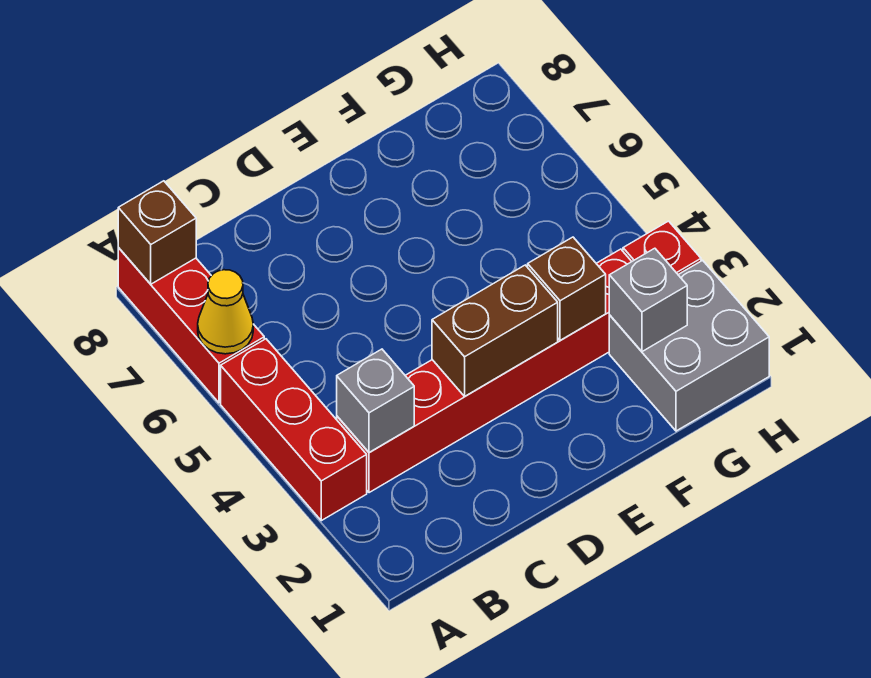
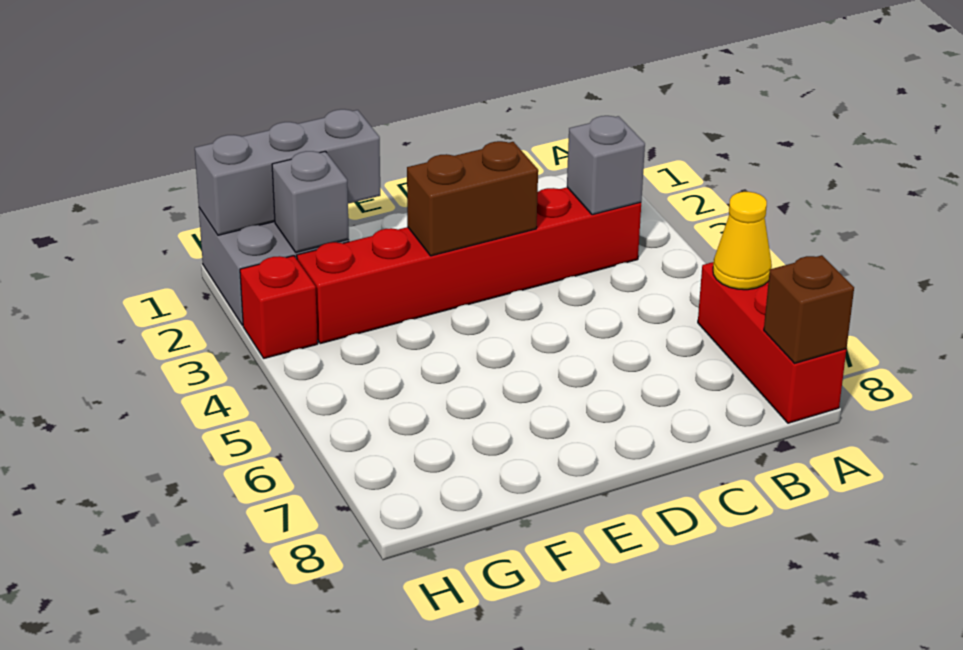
red brick A3:A5 level 1 -> none
none -> grey brick F1:H1 level 2
brown brick F3 level 2 -> none

